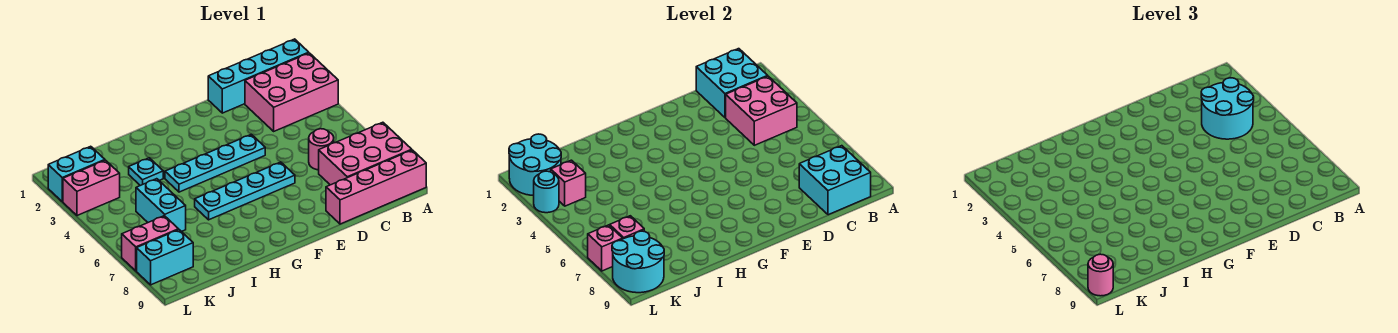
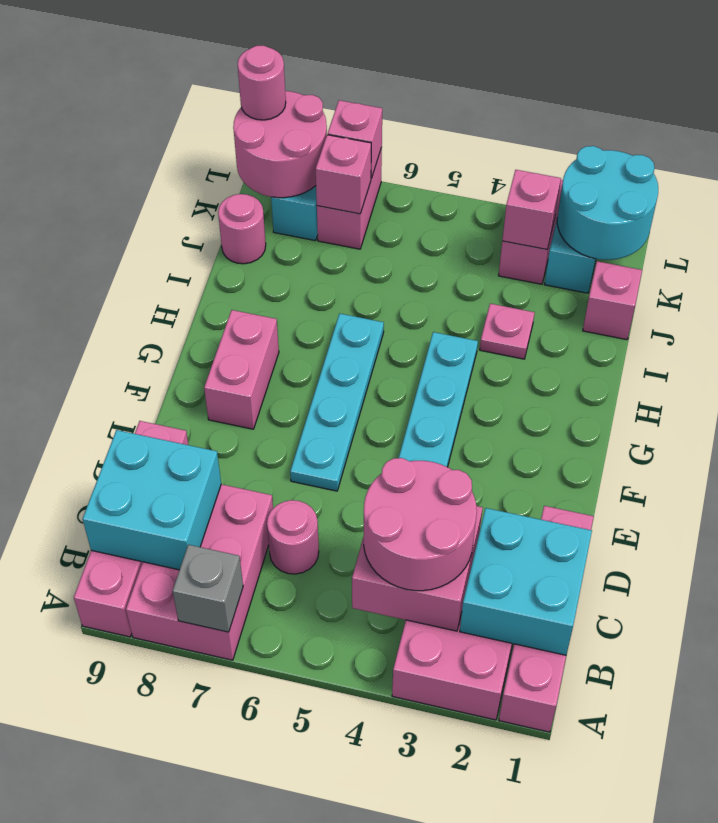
cyan brick A1:D1 level 1 -> pink brick A1:D1 level 1
none -> grey brick A7 level 2
cyan round brick B3:C4 level 3 -> pink round brick B3:C4 level 3
none -> pink brick F8:G8 level 1
cyan plate I3 level 1 -> pink plate I3 level 1
none -> pink brick J1 level 1
cyan brick J5:J6 level 1 -> none
none -> pink round brick J9 level 1
cyan round brick K8:L9 level 2 -> pink round brick K8:L9 level 2
cyan round brick L3 level 2 -> none

